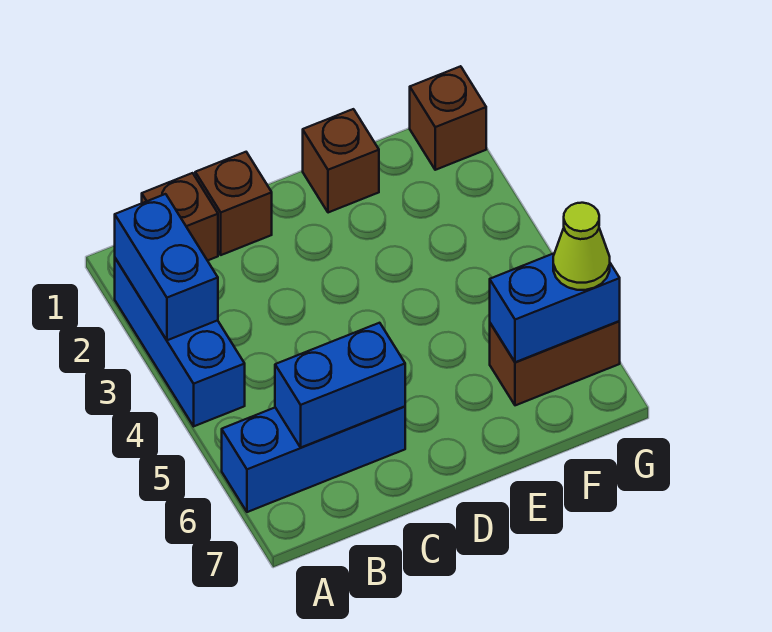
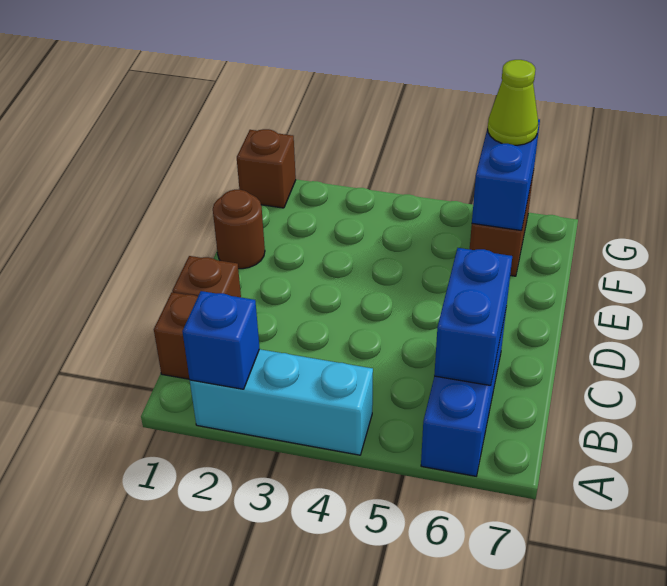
blue brick A2:A4 level 1 -> cyan brick A2:A4 level 1
blue brick A2:A3 level 2 -> blue brick A2 level 2
brown brick E1 level 1 -> brown round brick E1 level 1

